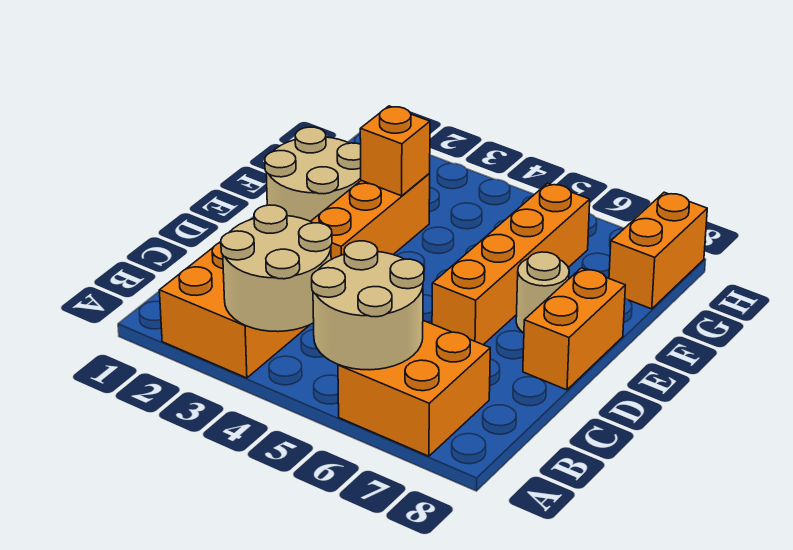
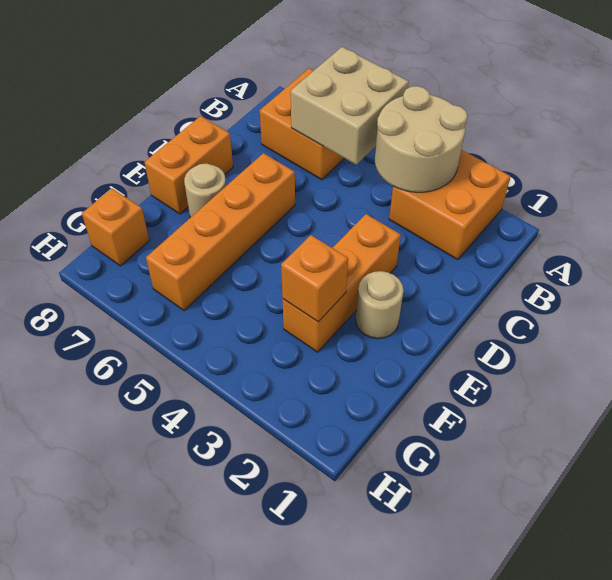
tan round brick A5:B6 level 2 -> tan brick A5:B6 level 2
tan round brick E1:F2 level 1 -> tan round brick E2 level 1
orange brick G8:H8 level 1 -> orange brick G8 level 1

